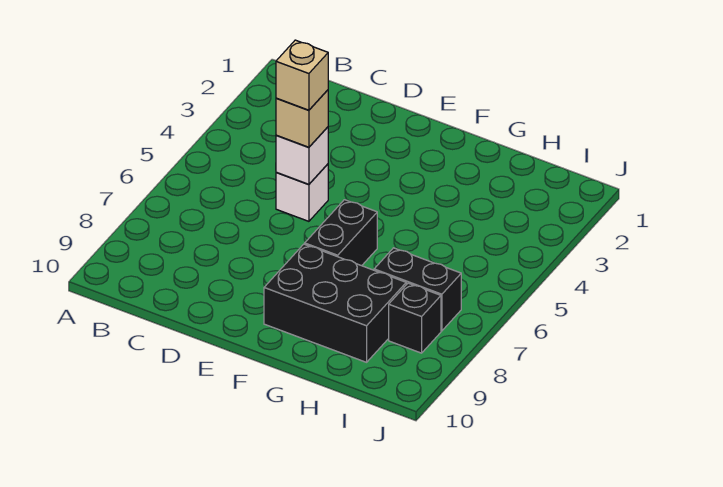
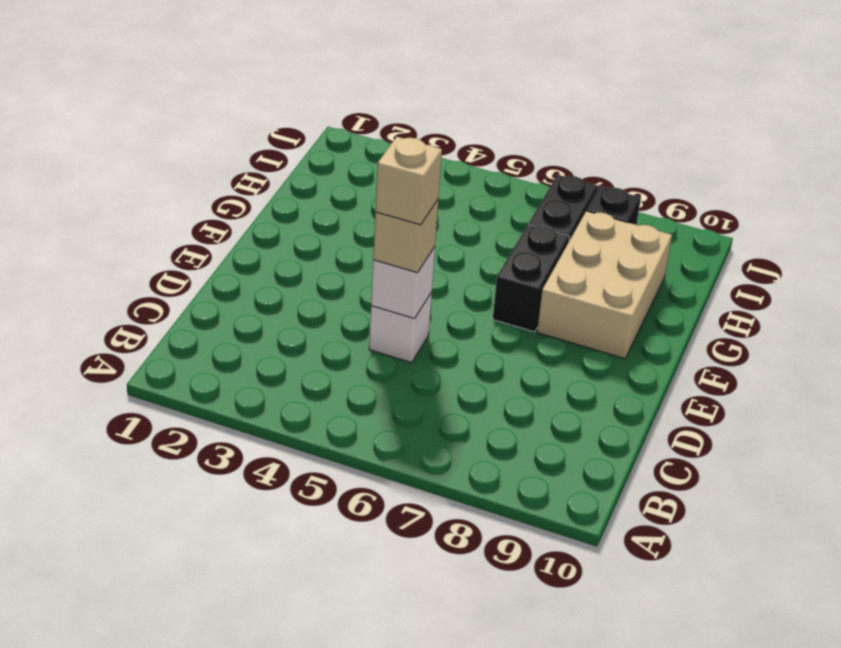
black brick F6:F7 level 1 -> black brick F7:G7 level 1
black brick F8:H9 level 1 -> tan brick F8:H9 level 1

